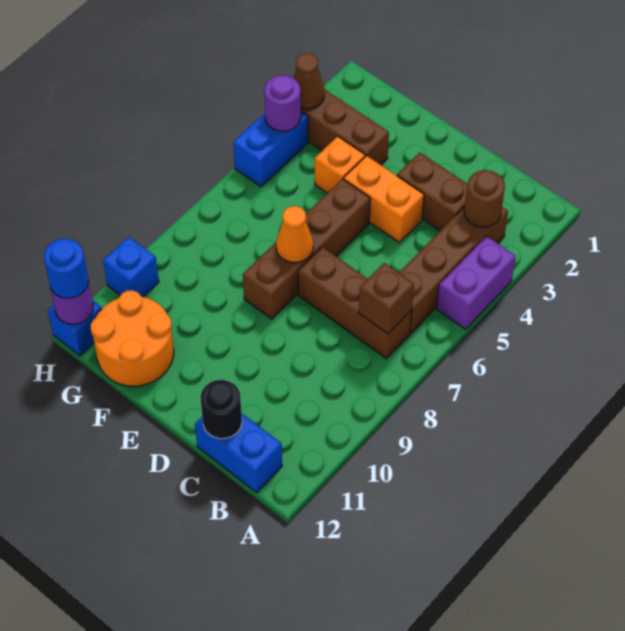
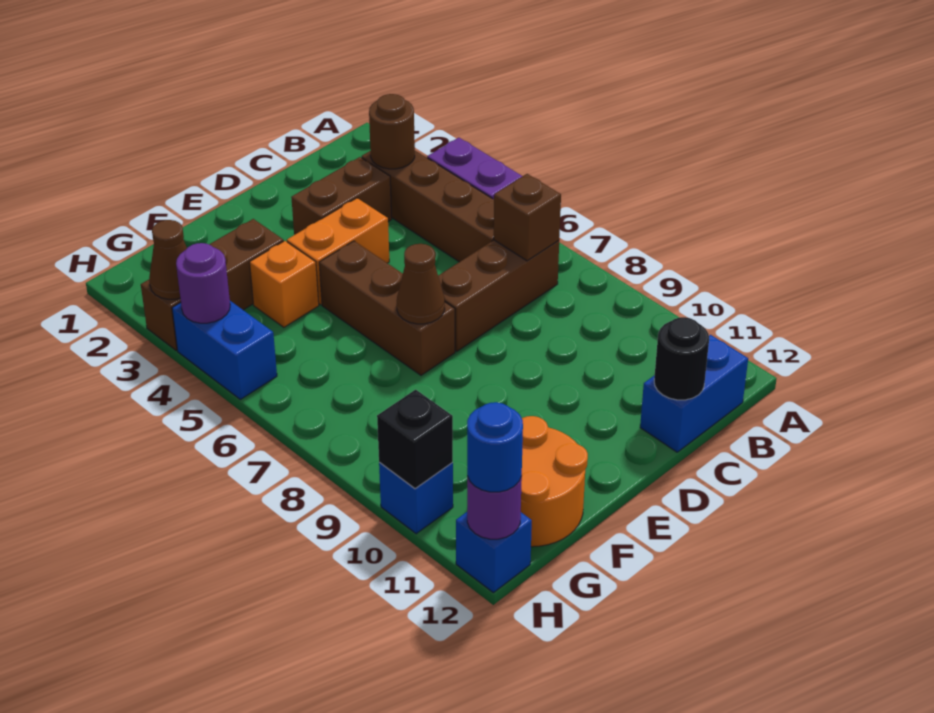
brown brick E5:E8 level 1 -> brown brick E5:E7 level 1
orange cone E7 level 2 -> brown cone E7 level 2
none -> black brick H10 level 2

